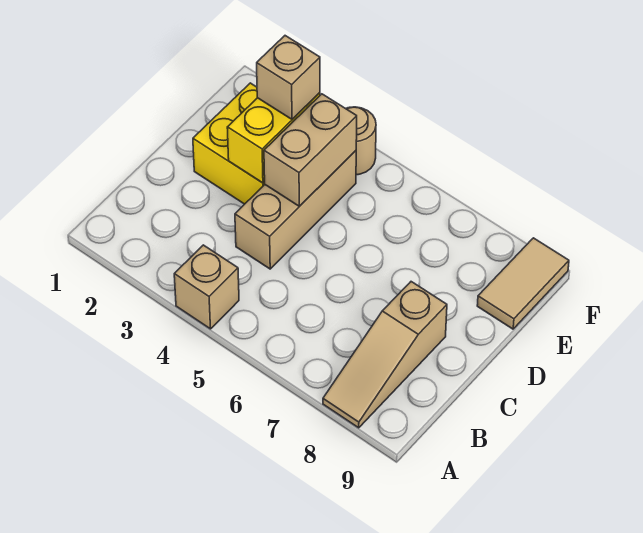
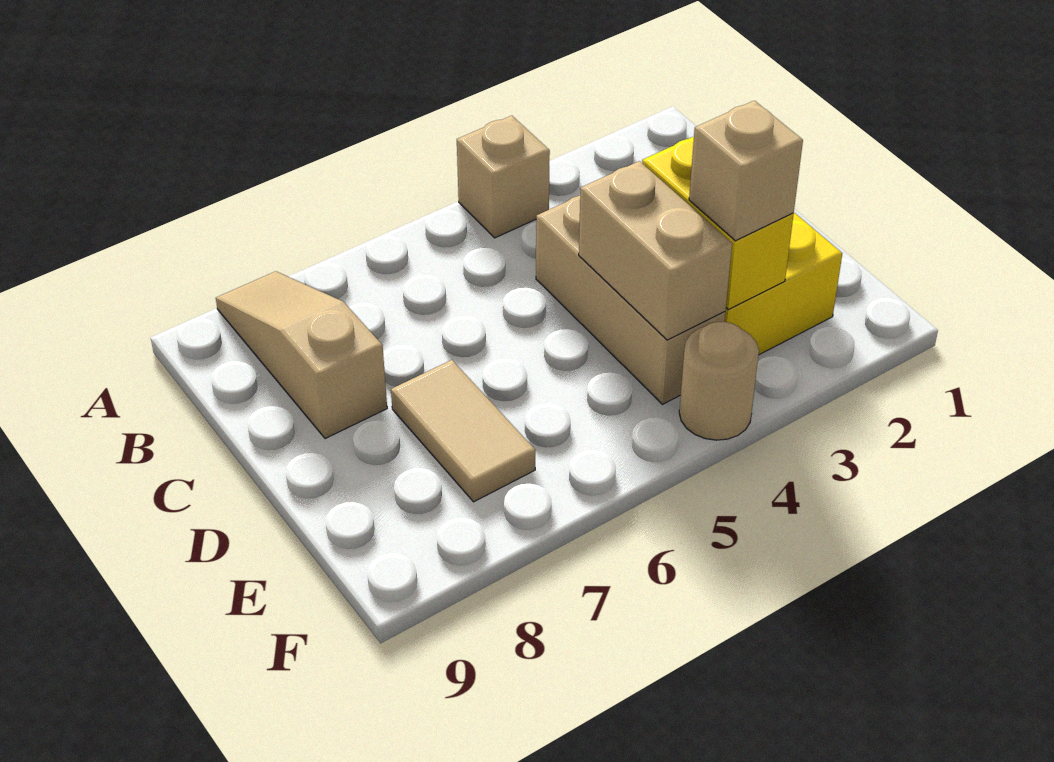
tan tile E9:F9 level 1 -> tan tile D7:E7 level 1

